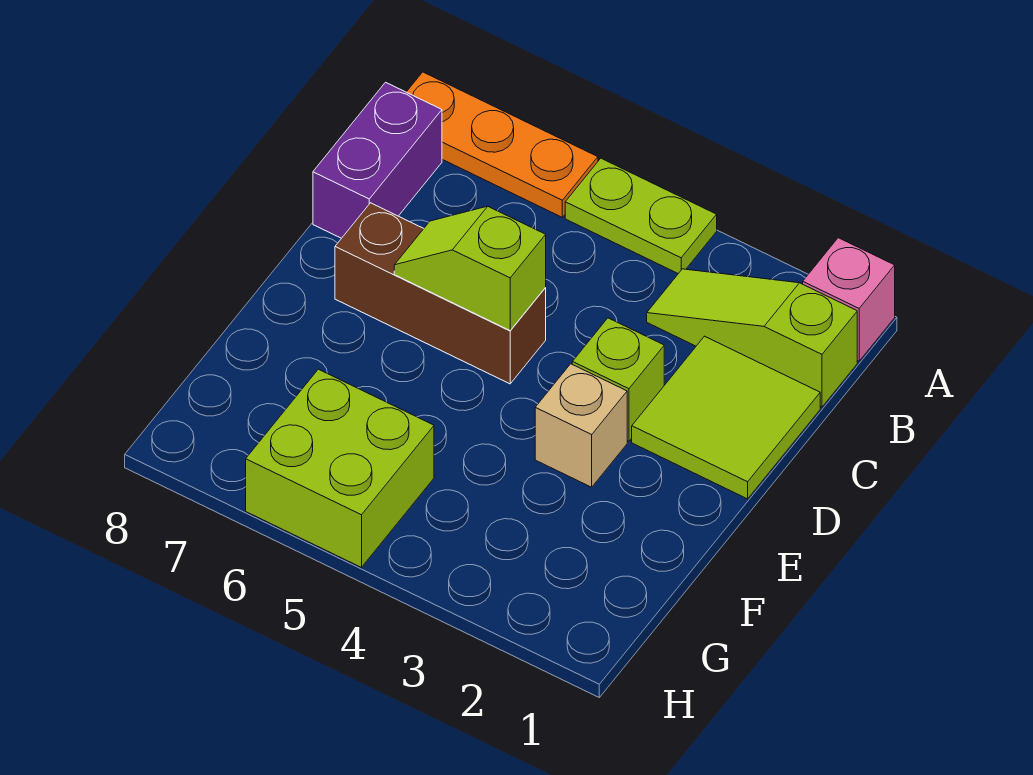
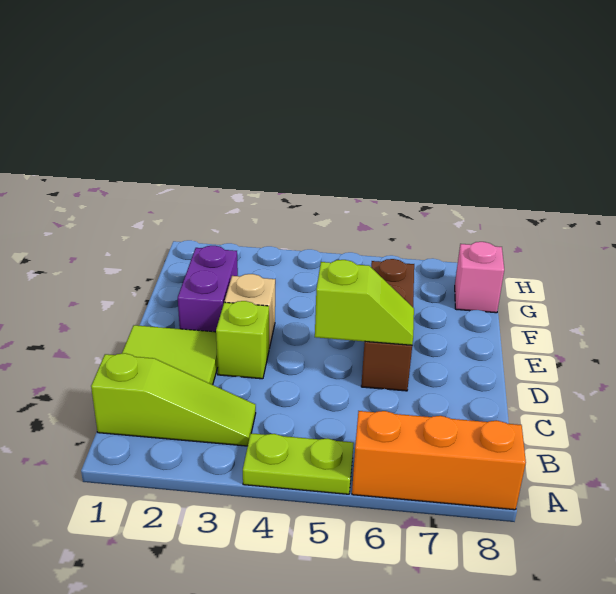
pink brick A1 level 1 -> pink brick G8 level 1
orange plate A6:A8 level 1 -> orange brick A6:A8 level 1
purple brick B8:C8 level 1 -> purple brick E2:F2 level 1
brown brick D5:D7 level 1 -> brown brick D6:F6 level 1
lime brick G5:H6 level 1 -> none

